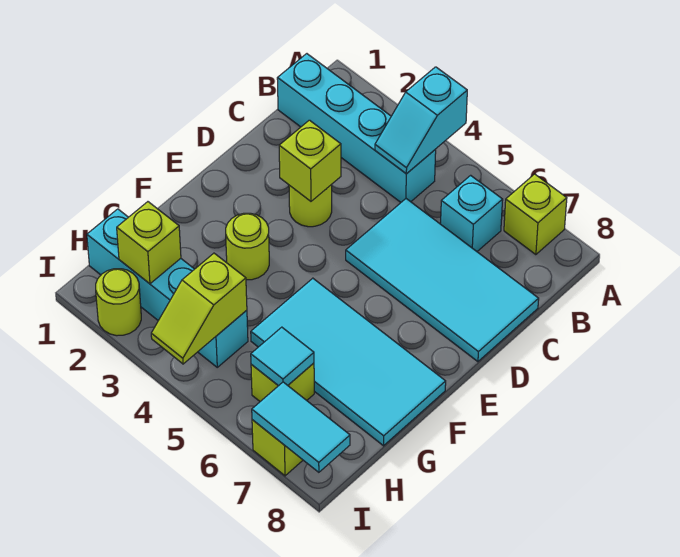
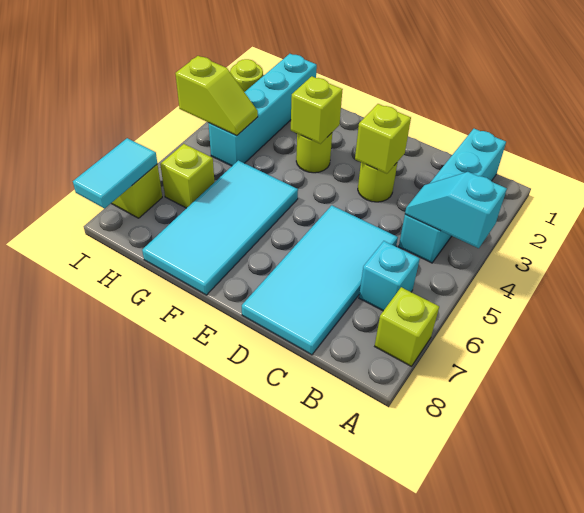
lime brick H2 level 2 -> lime brick F3 level 2
lime slope H4:I4 level 2 top H -> lime slope H4:I4 level 2 top I
cyan tile H6 level 2 -> none

